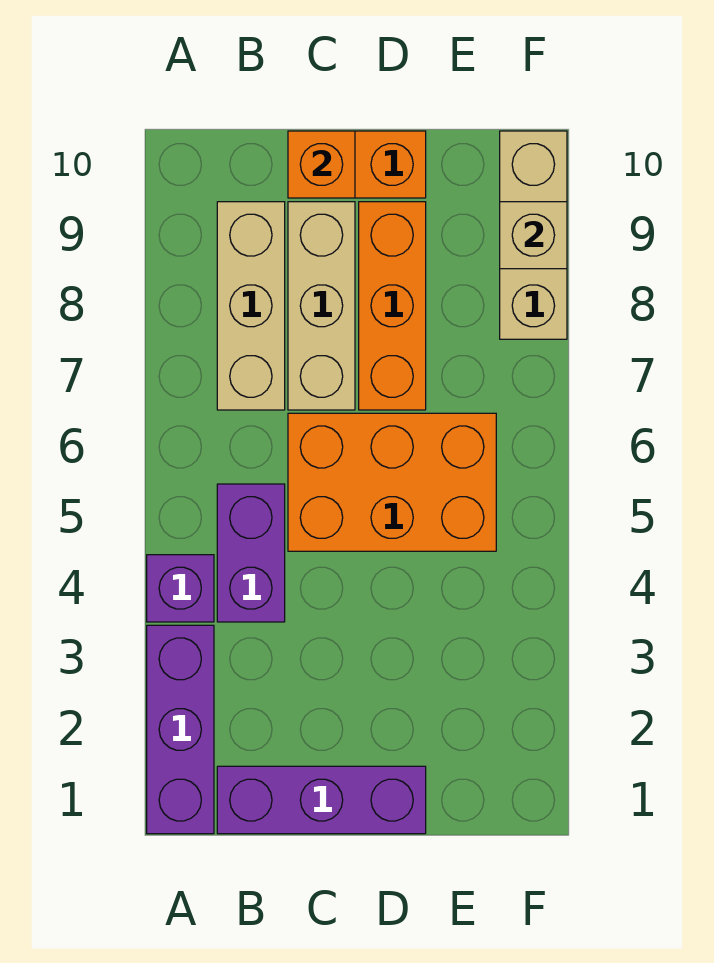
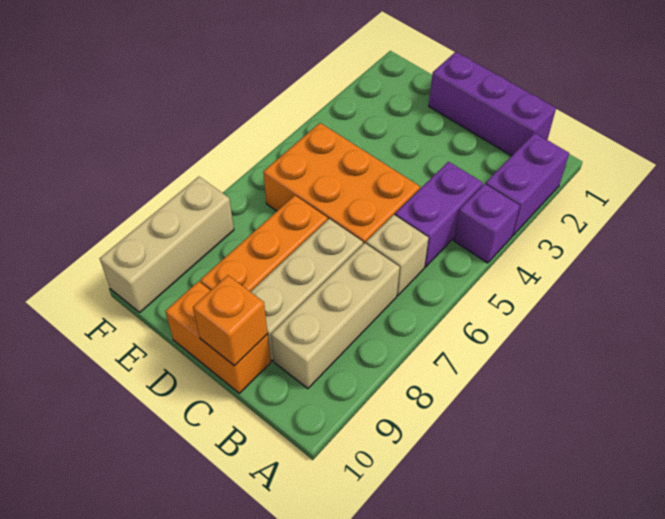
purple brick A1:A3 level 1 -> purple brick A2:A3 level 1
tan brick F9 level 2 -> tan brick B6 level 1

